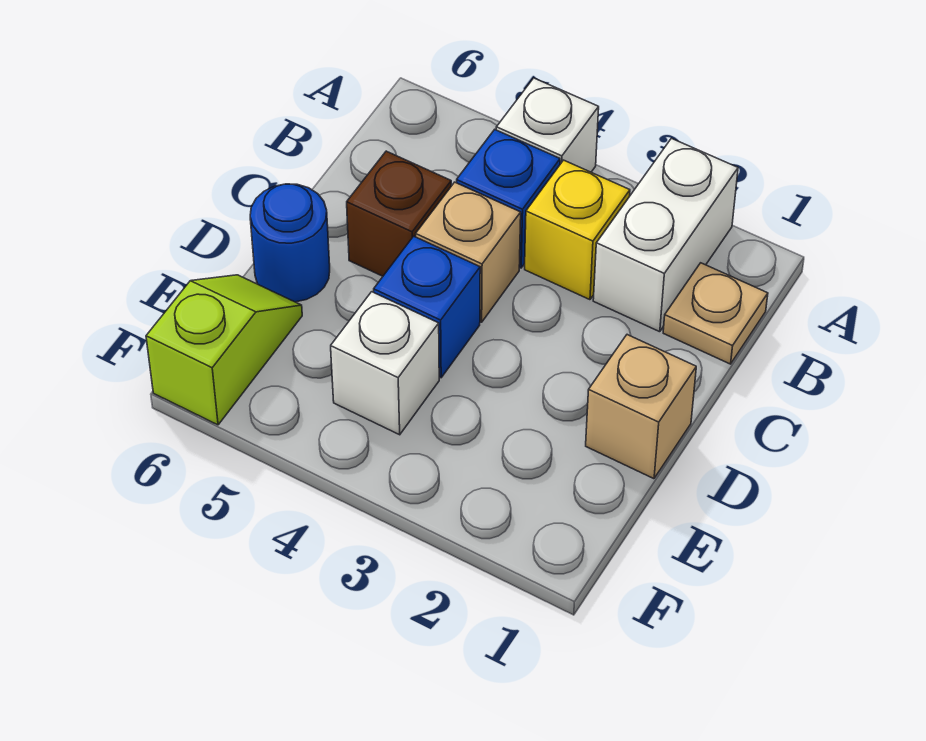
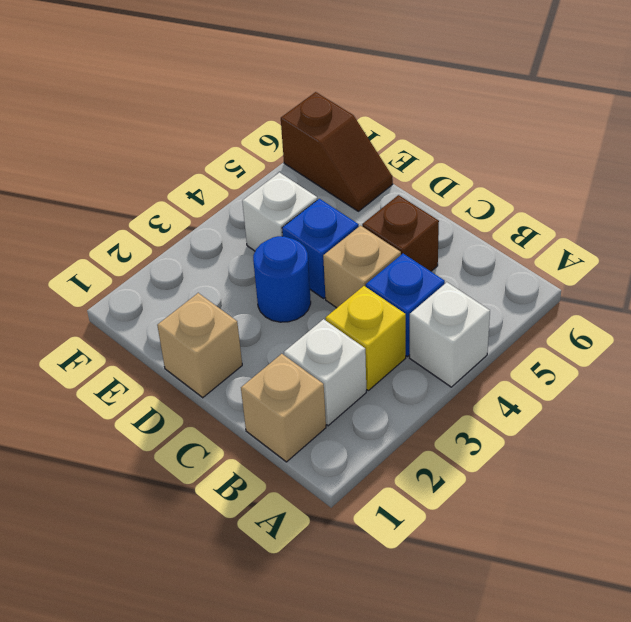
white brick A2:B2 level 1 -> white brick B2 level 1
tan plate B1 level 1 -> tan brick B1 level 1
blue round brick D6 level 1 -> blue round brick D3 level 1
lime slope E6:F6 level 1 top F -> brown slope E6:F6 level 1 top F

